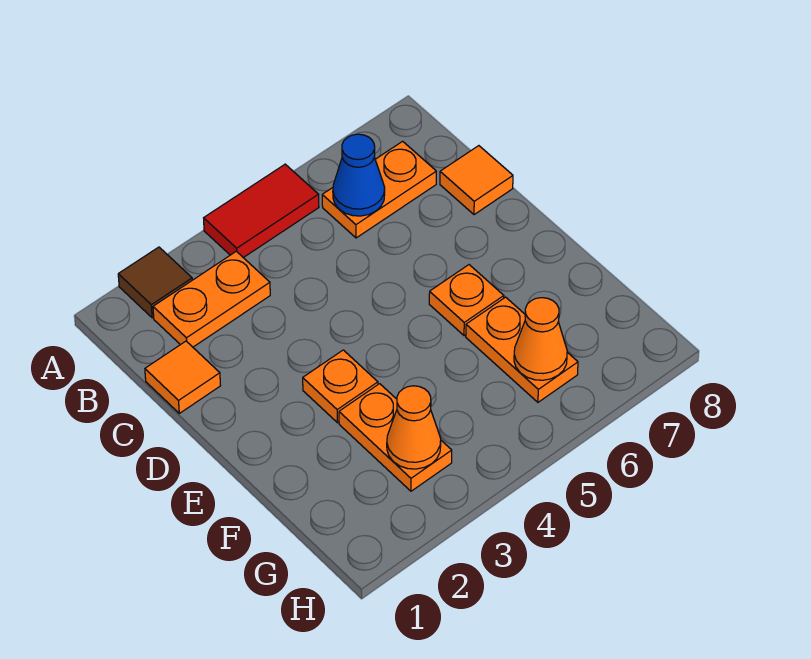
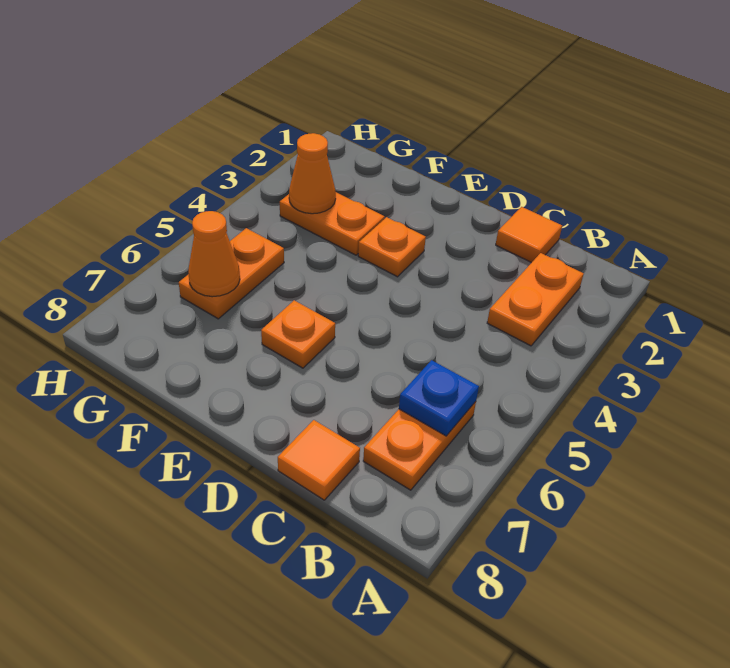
brown tile A2 level 1 -> none
red tile A4:A5 level 1 -> none
blue cone B6 level 2 -> blue plate B6 level 2
orange plate F6:G6 level 1 -> orange plate G5:G6 level 1

